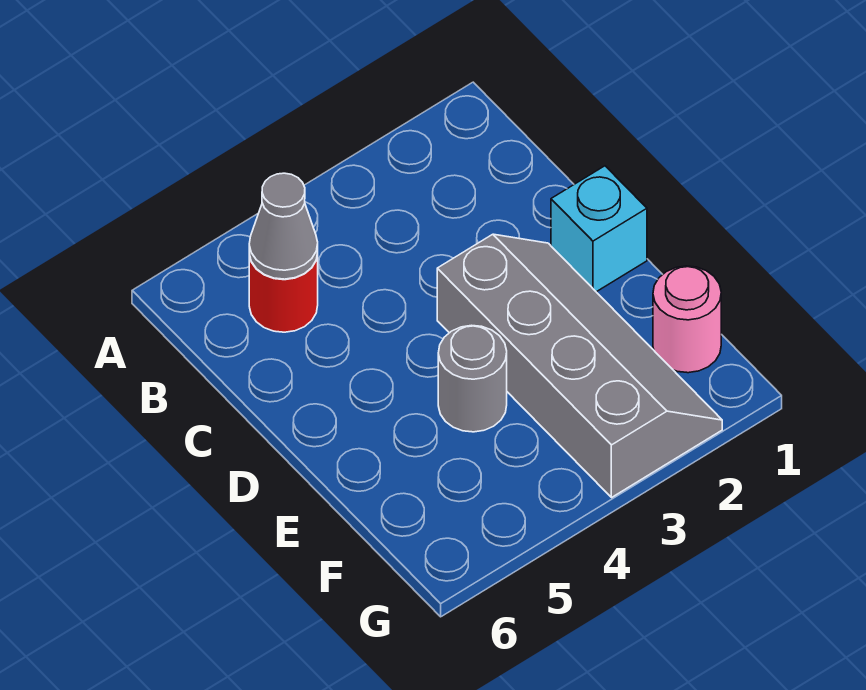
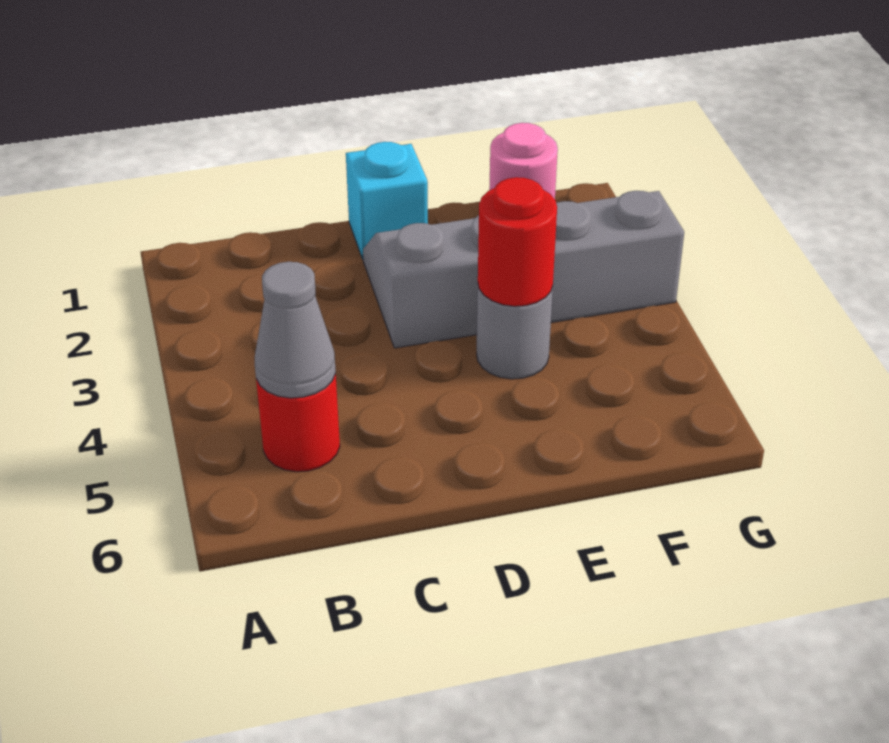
none -> red round brick E4 level 2

